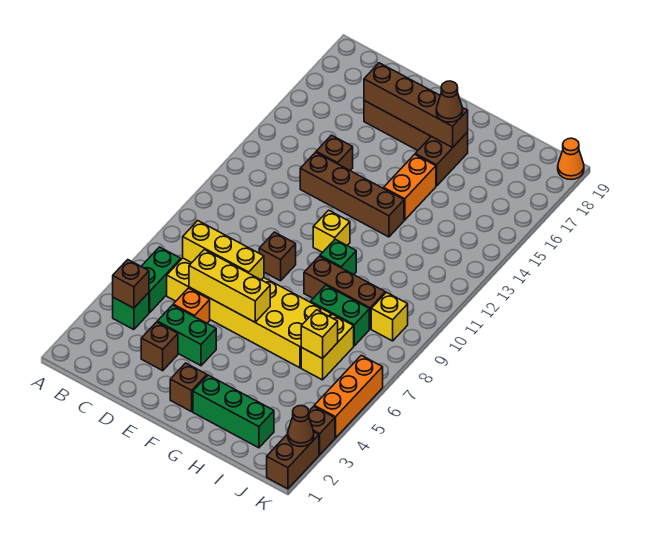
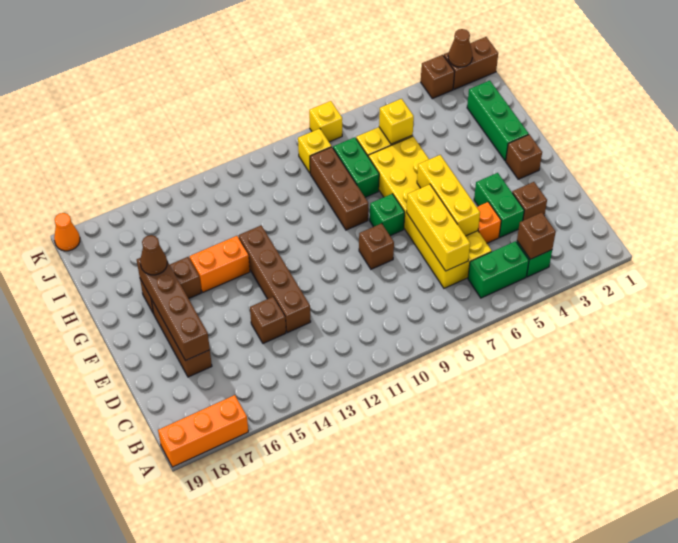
yellow brick F11 level 1 -> yellow brick K8 level 1
green brick G10 level 1 -> green brick F8 level 1
orange brick K4:K6 level 1 -> orange brick A17:A19 level 1

